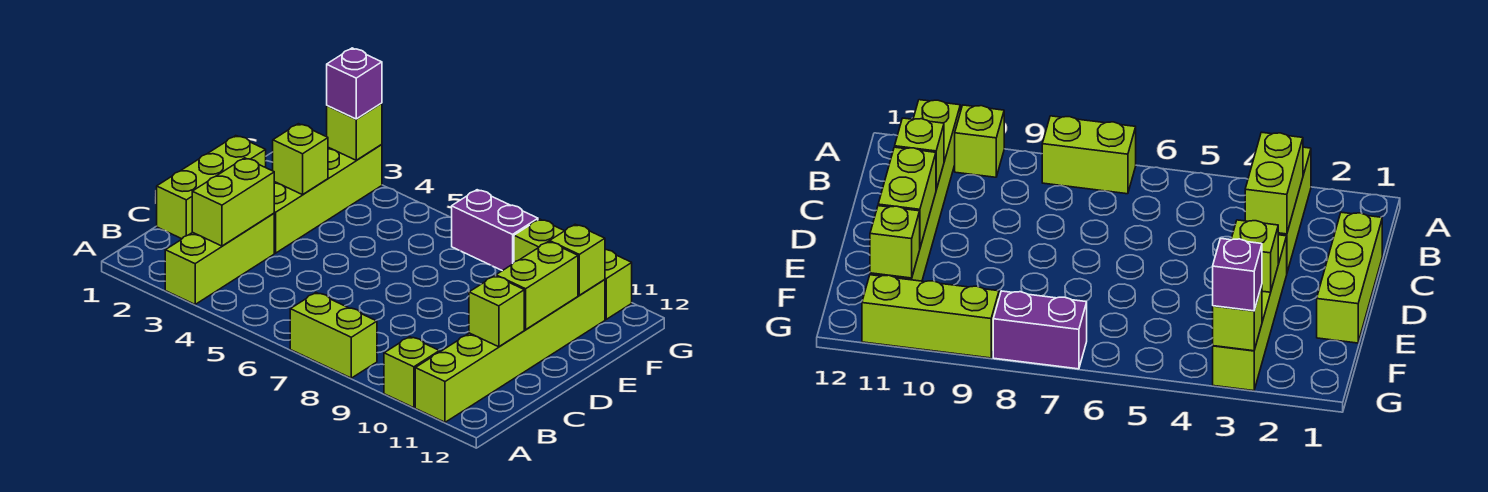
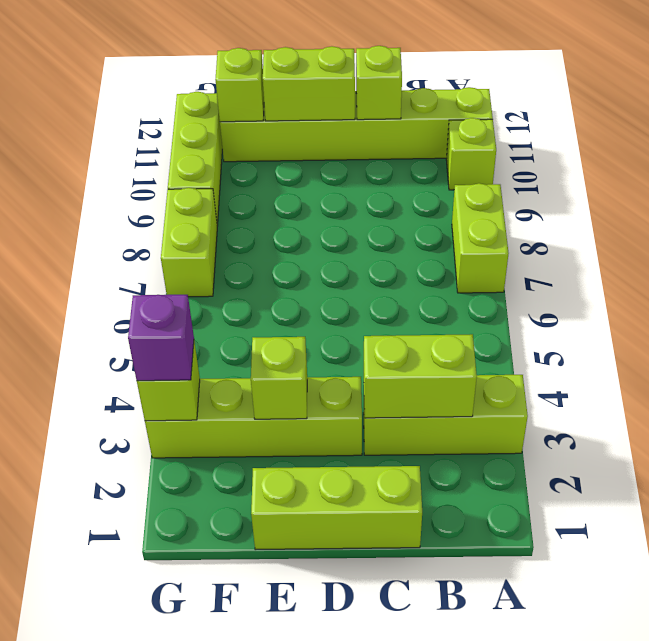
purple brick G7:G8 level 1 -> lime brick G7:G8 level 1

